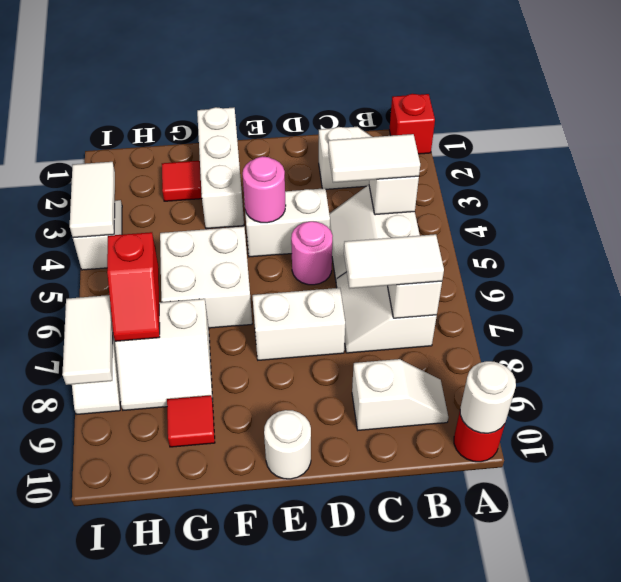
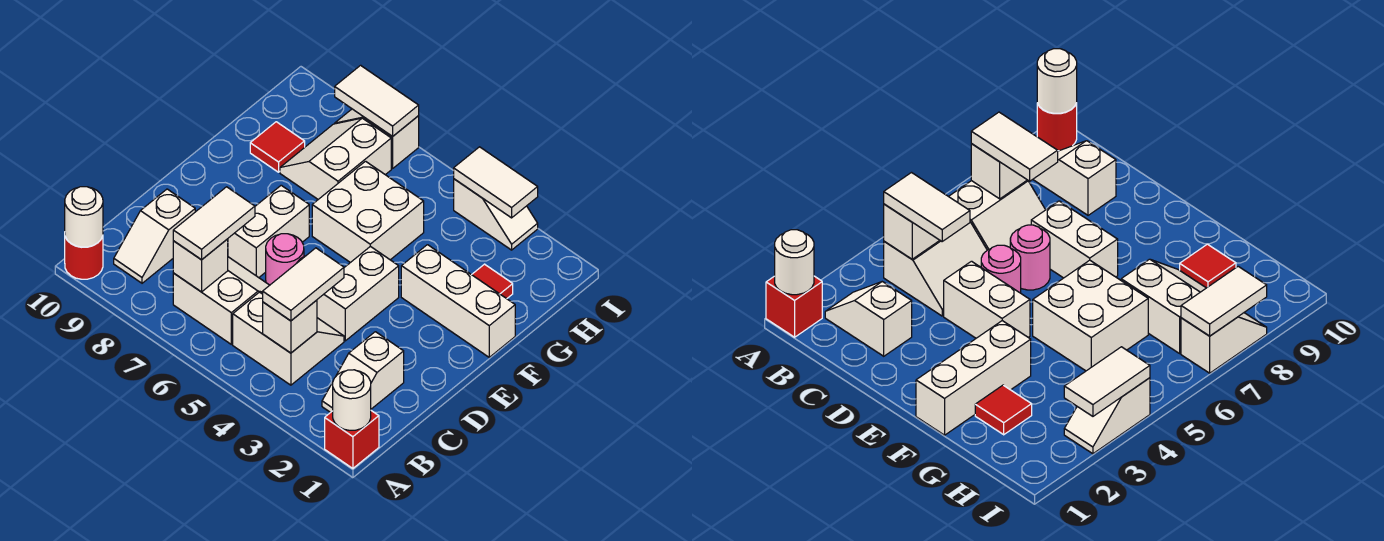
pink round brick E4 level 2 -> pink round brick D6 level 1
white round brick E10 level 1 -> white round brick A1 level 2
red slope H6:H7 level 2 top 6 -> none

